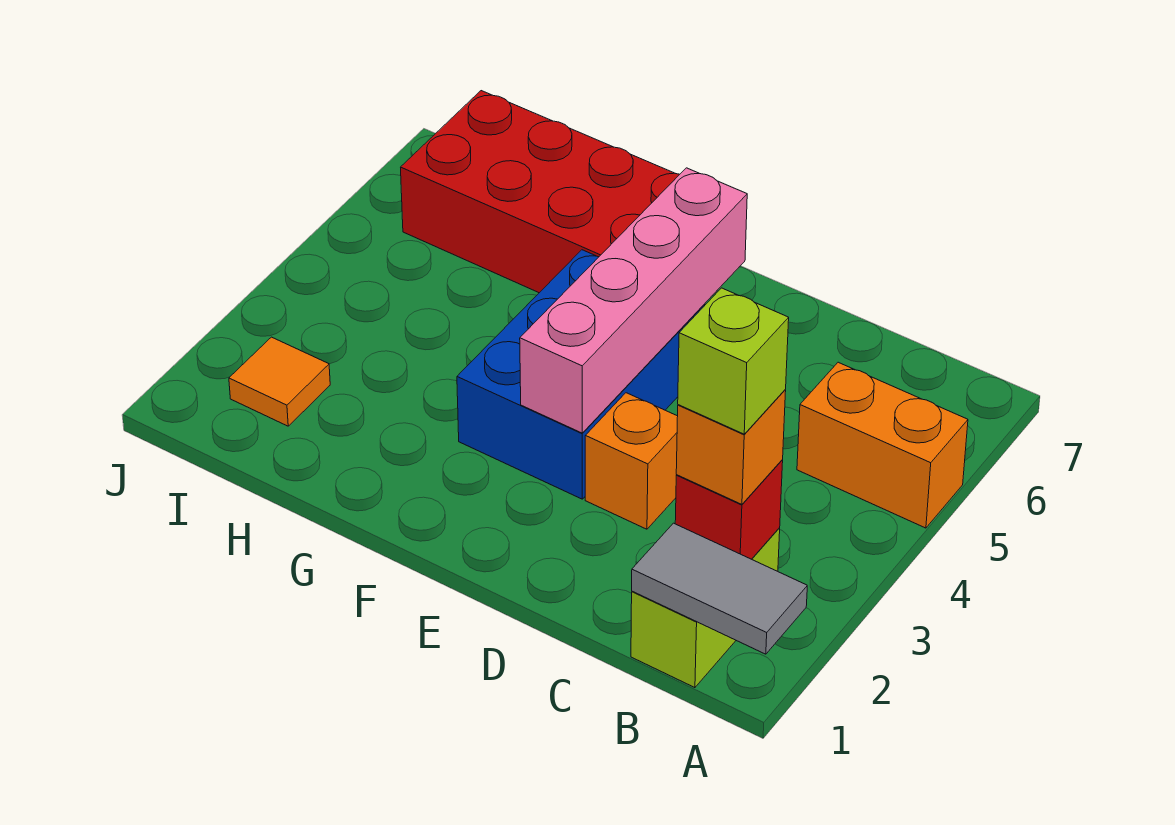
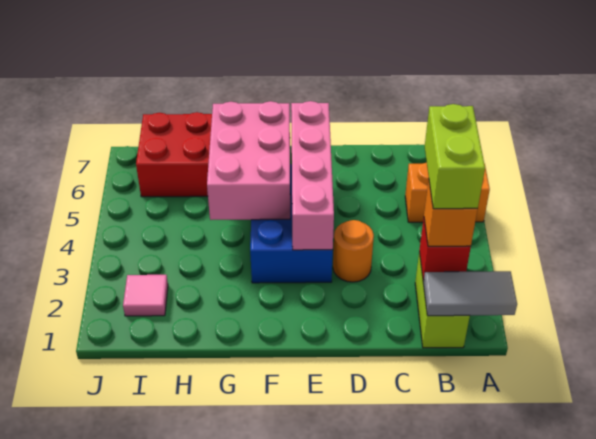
lime brick B2 level 4 -> lime brick B2:B3 level 4
orange brick D3 level 1 -> orange round brick D3 level 1
none -> pink brick F4:G6 level 2
orange tile I2 level 1 -> pink tile I2 level 1

